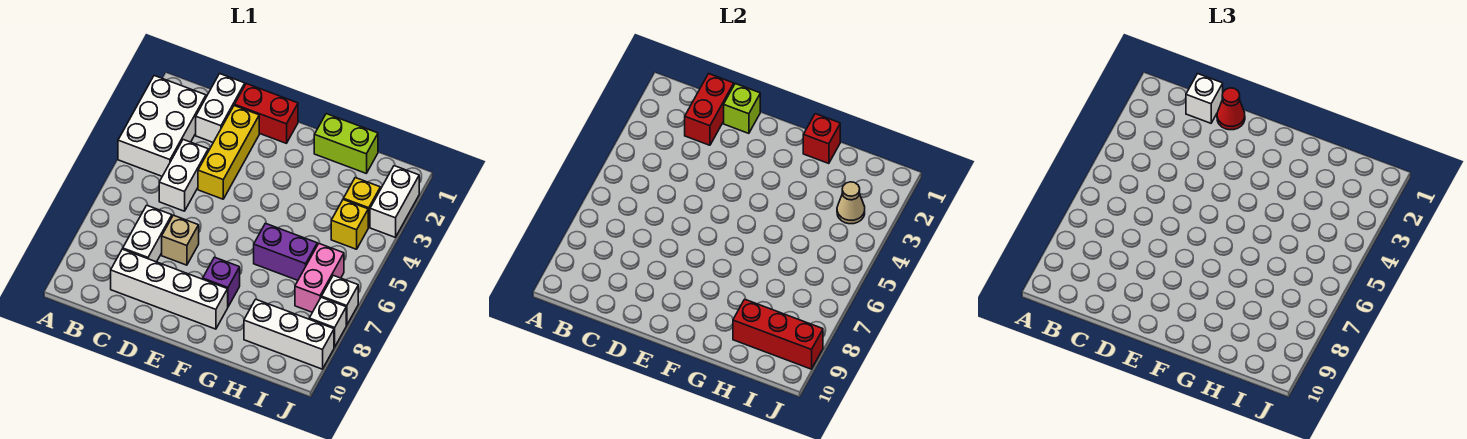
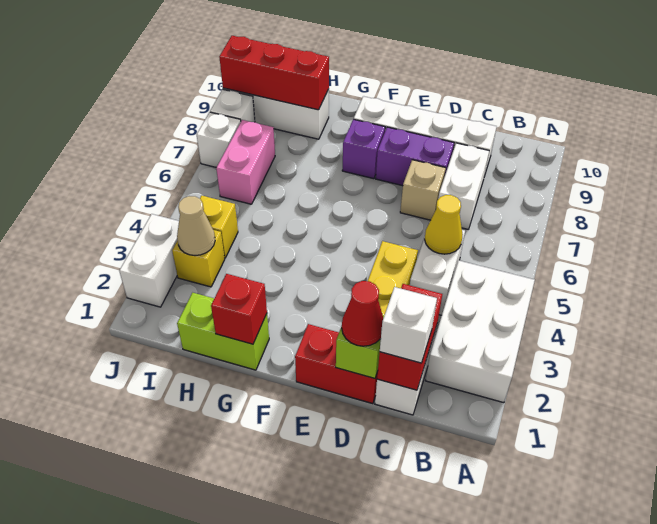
none -> yellow cone C5 level 2
purple brick G6:H6 level 1 -> purple brick D8:E8 level 1

